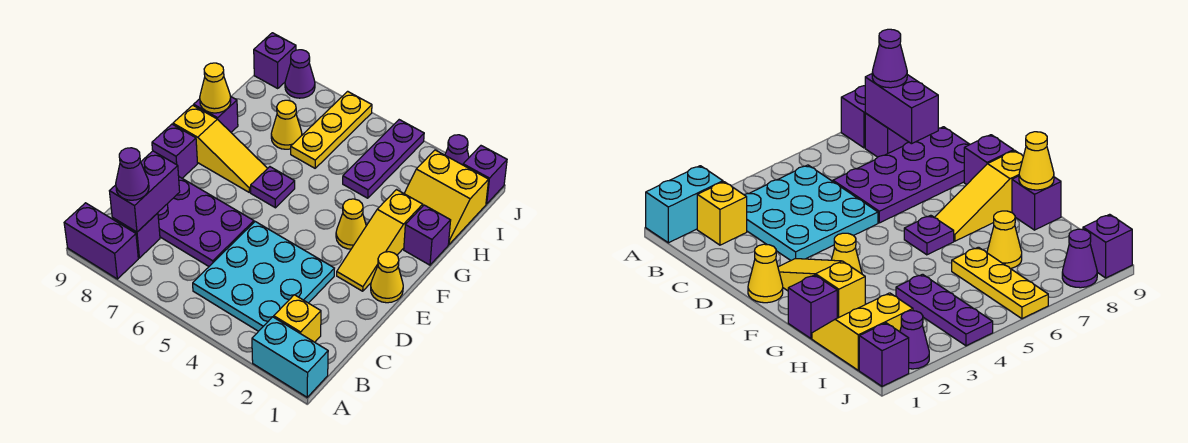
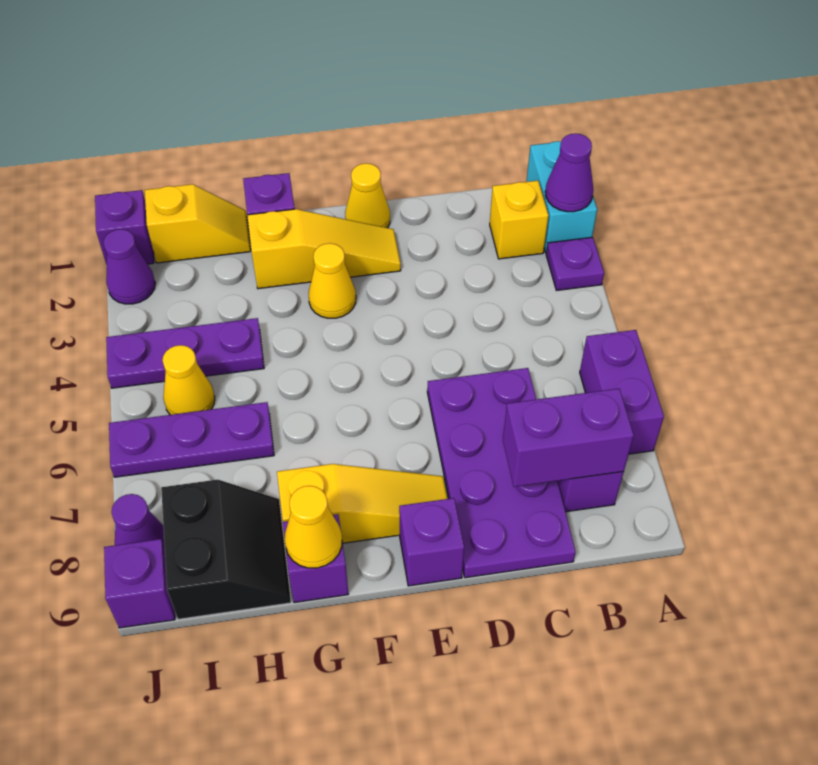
purple brick A8:A9 level 1 -> purple brick A6:A7 level 1
cyan plate B3:D5 level 1 -> none
purple cone B8 level 3 -> purple cone A2 level 2
purple plate F6 level 1 -> purple plate A3 level 1
yellow slope F7:F9 level 1 top 9 -> yellow slope E8:G8 level 1 top G
yellow slope H1:I2 level 1 top I -> yellow slope H1:I1 level 1 top I
yellow plate H6:J6 level 1 -> purple plate H6:J6 level 1
yellow cone H7 level 1 -> yellow cone I5 level 1
none -> black slope H8:I9 level 1 top I

